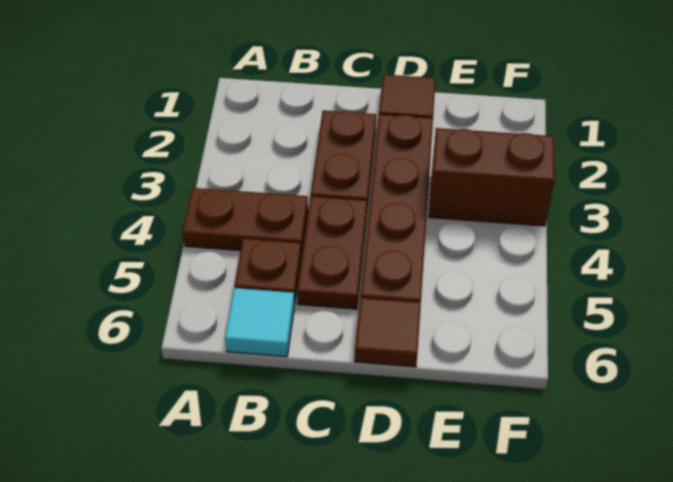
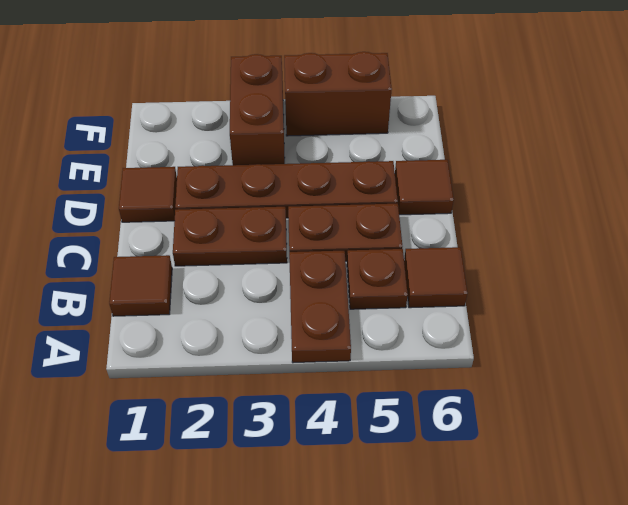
none -> brown tile B1 level 1
cyan tile B6 level 1 -> brown tile B6 level 1
none -> brown brick F4:F5 level 1

